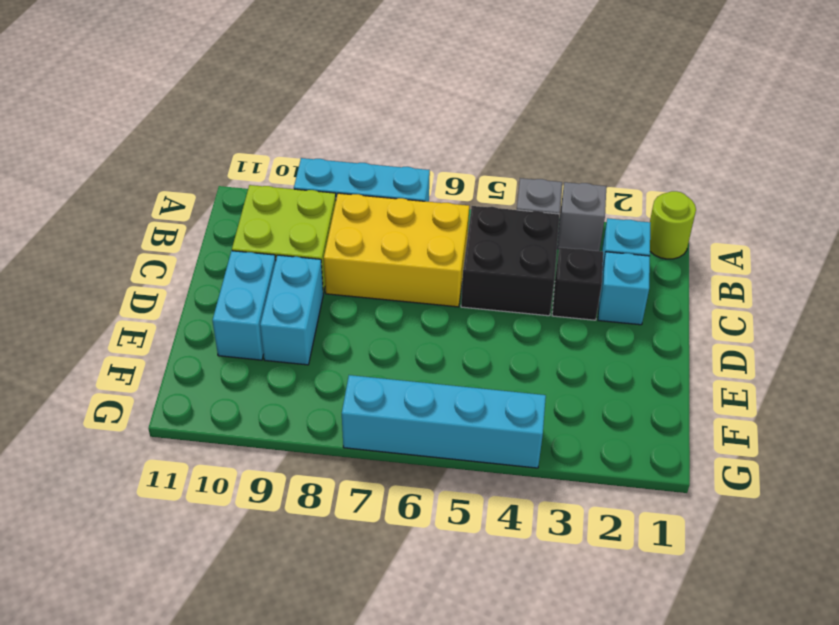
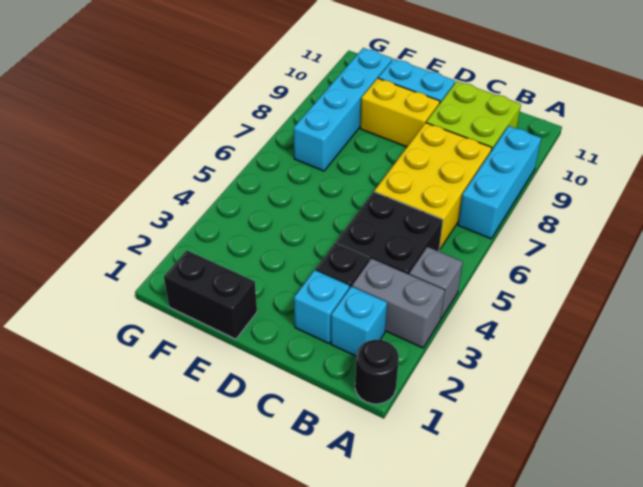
lime round brick A1 level 1 -> black round brick A1 level 1
grey brick A3 level 1 -> grey brick A3:B3 level 1
cyan brick D9:E9 level 1 -> yellow brick D9:E9 level 1
none -> black brick E1:F1 level 1
cyan brick G4:G7 level 1 -> cyan brick F7:F10 level 1

